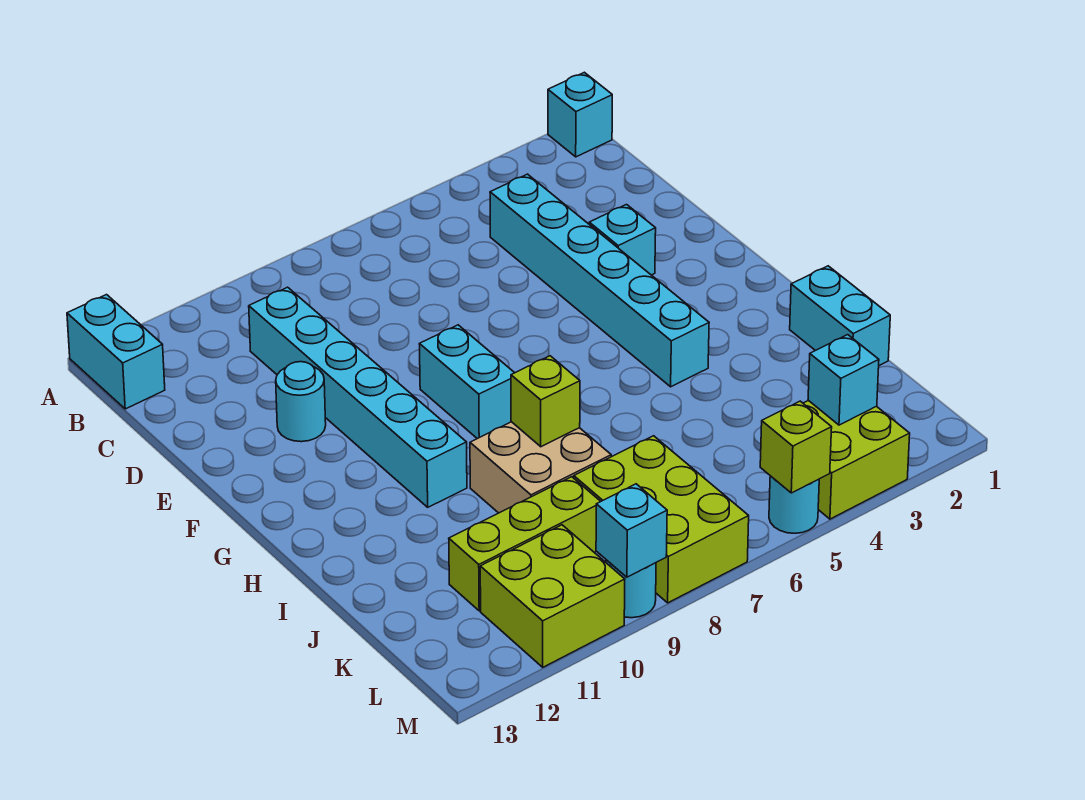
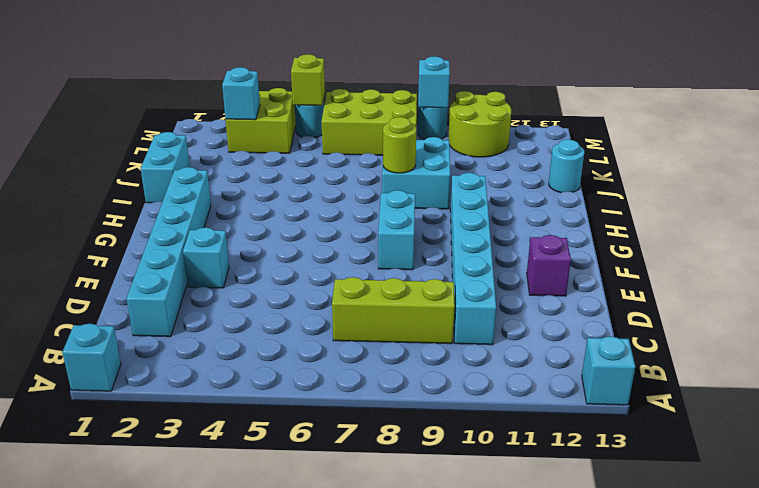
cyan brick A13:B13 level 1 -> cyan brick A13 level 1
cyan brick C4:H4 level 1 -> cyan brick C2:H2 level 1
cyan round brick E11 level 1 -> cyan round brick J13 level 1
none -> purple brick E12 level 1
tan brick I8:J9 level 1 -> cyan brick I8:J9 level 1
lime brick I8 level 2 -> lime round brick I8 level 2
lime brick K7:M8 level 1 -> lime brick L6:M8 level 1
lime brick K9:K11 level 1 -> lime brick C7:C9 level 1
lime brick L10:M11 level 1 -> lime round brick L10:M11 level 1

